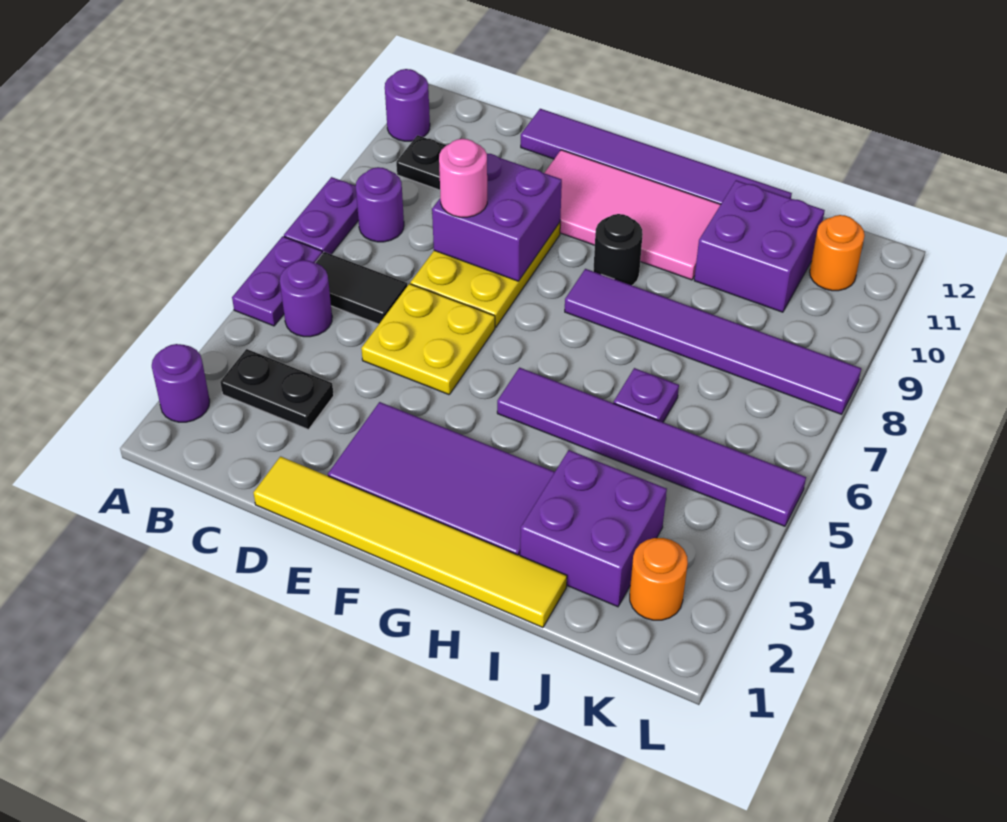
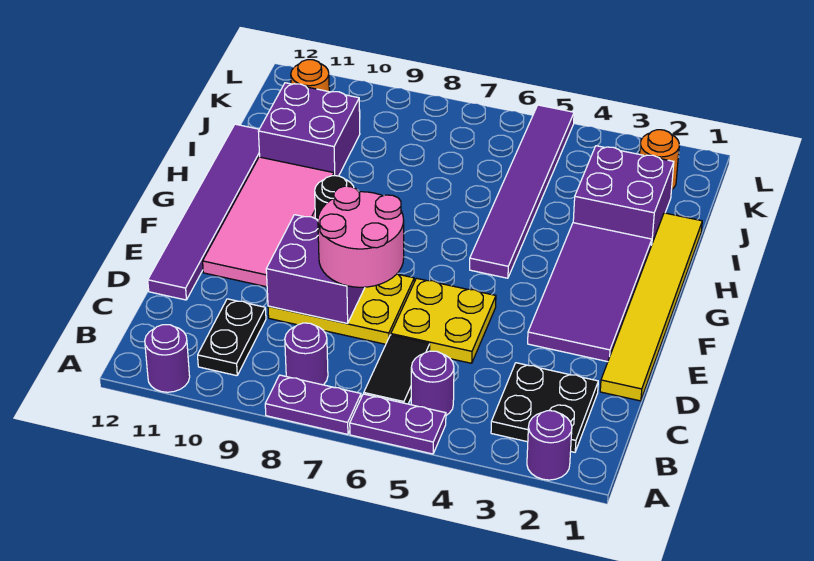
black plate B3:C3 level 1 -> black plate B2:C3 level 1
pink round brick D8 level 3 -> pink round brick D7:E8 level 3
purple tile G8:L8 level 1 -> none
purple plate I6 level 1 -> none

